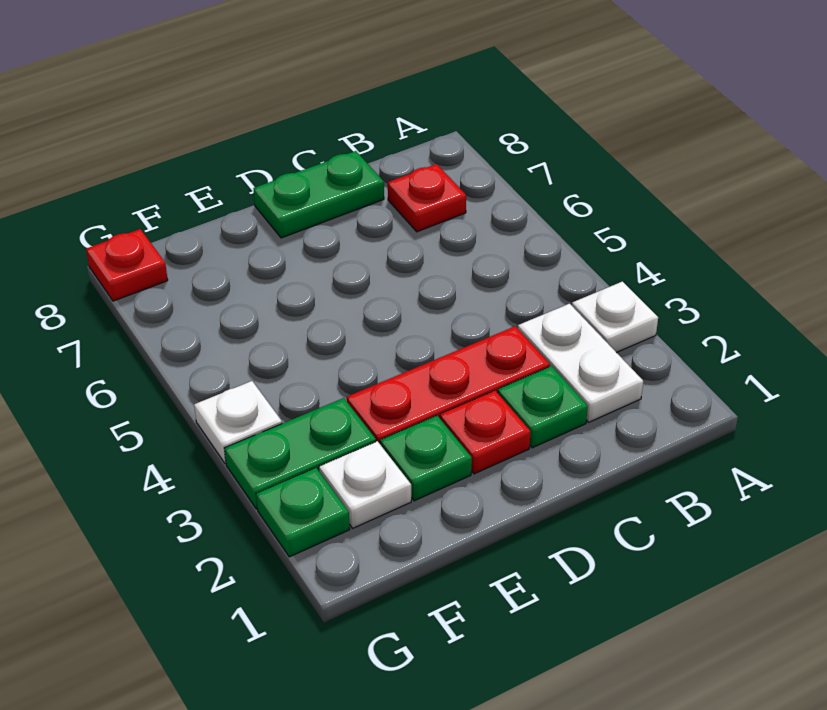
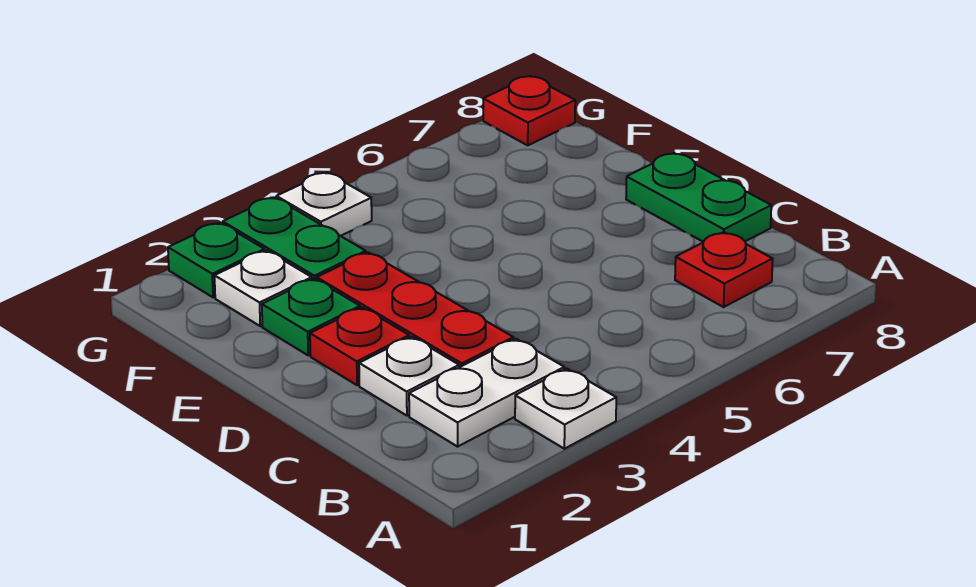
green plate C2 level 1 -> white plate C2 level 1

